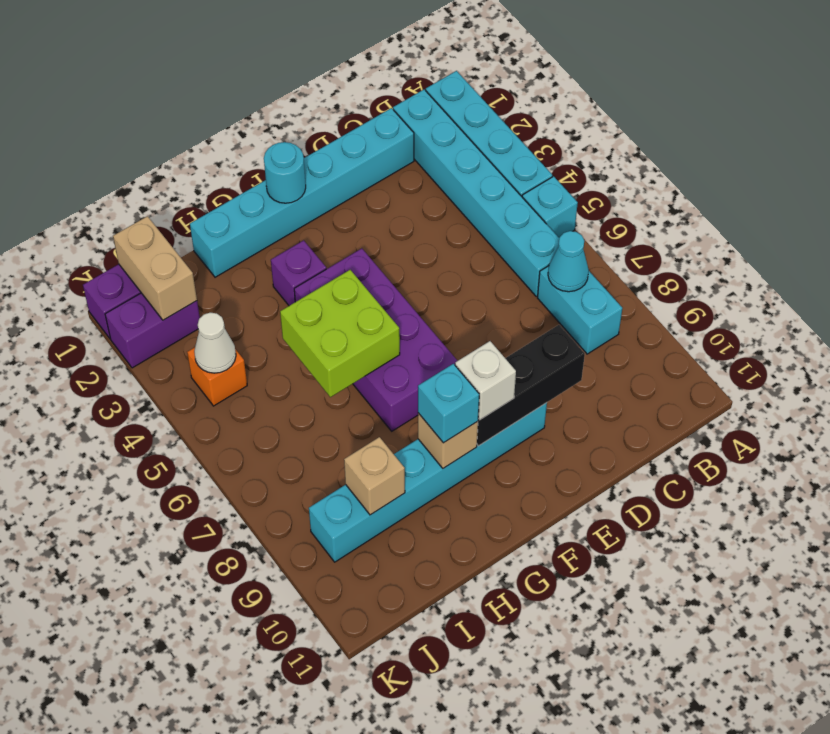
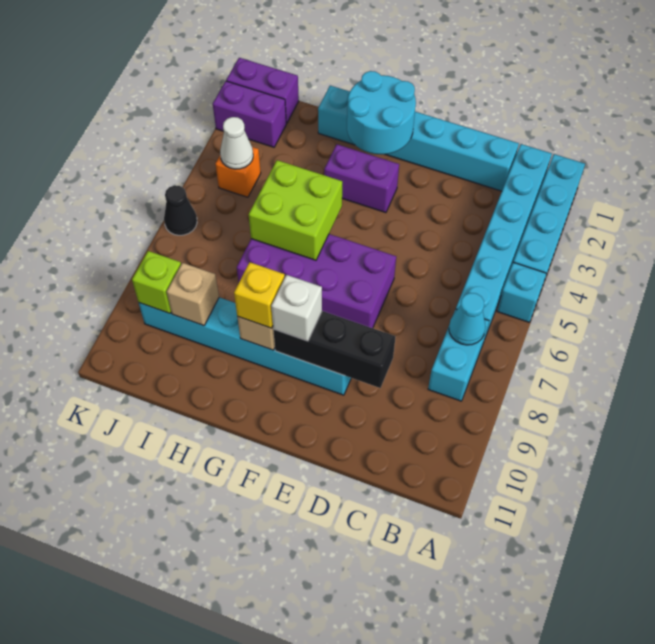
cyan round brick F1 level 2 -> cyan round brick F1:G2 level 2
purple brick F4:G7 level 1 -> purple brick E6:H7 level 1
purple brick G3 level 1 -> purple brick F3:G3 level 1
cyan brick G9 level 3 -> yellow brick G9 level 3
tan brick J1:J2 level 2 -> none
none -> lime brick J9 level 2
none -> black cone K6 level 1

